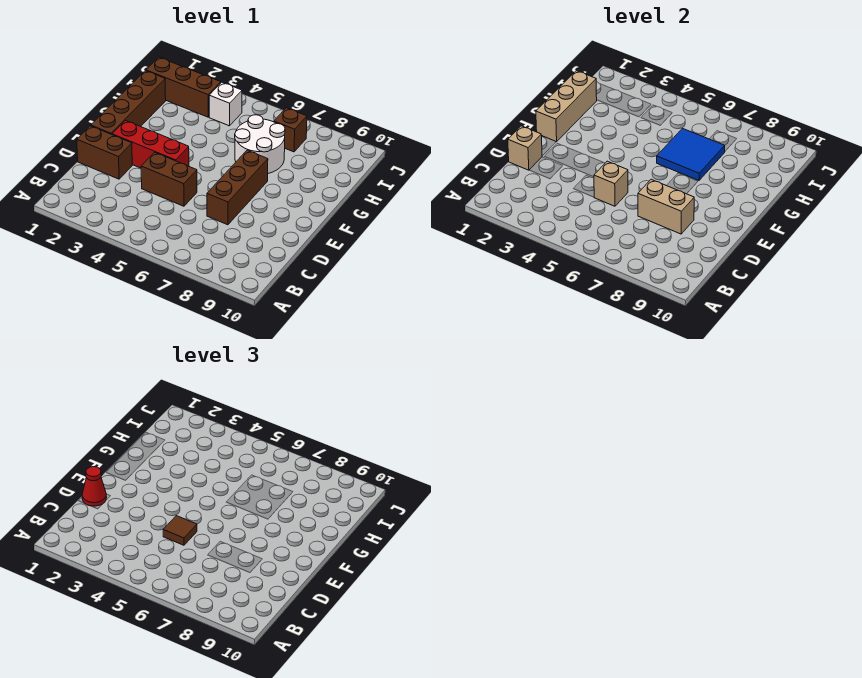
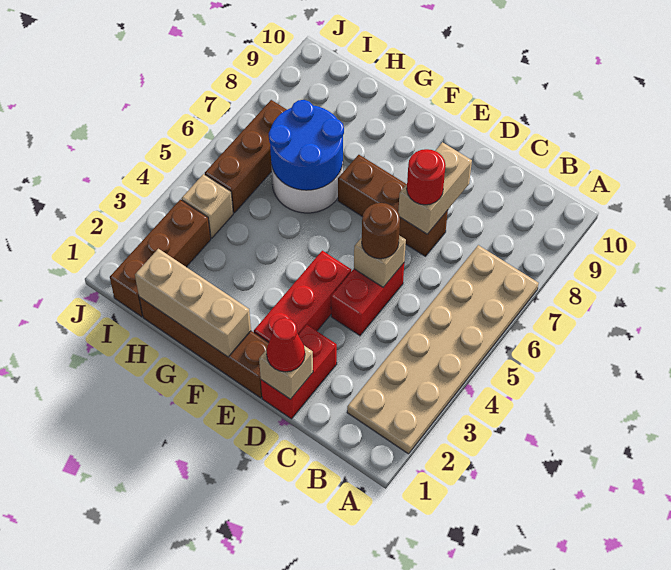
none -> tan plate A2:B7 level 1
brown brick D1:D2 level 1 -> red brick D1:D2 level 1
brown brick D4:D5 level 1 -> red brick D4:D5 level 1
brown tile D5 level 3 -> brown round brick D5 level 3
none -> red round brick D7 level 3
blue tile G6:H7 level 2 -> blue round brick G6:H7 level 2
white brick I4 level 1 -> tan brick I4 level 1
brown brick I7 level 1 -> brown brick I5:I7 level 1

